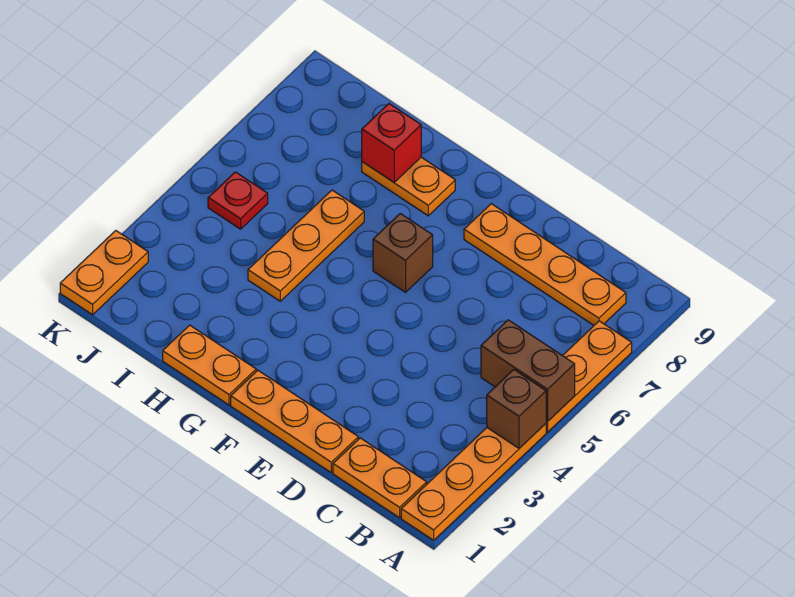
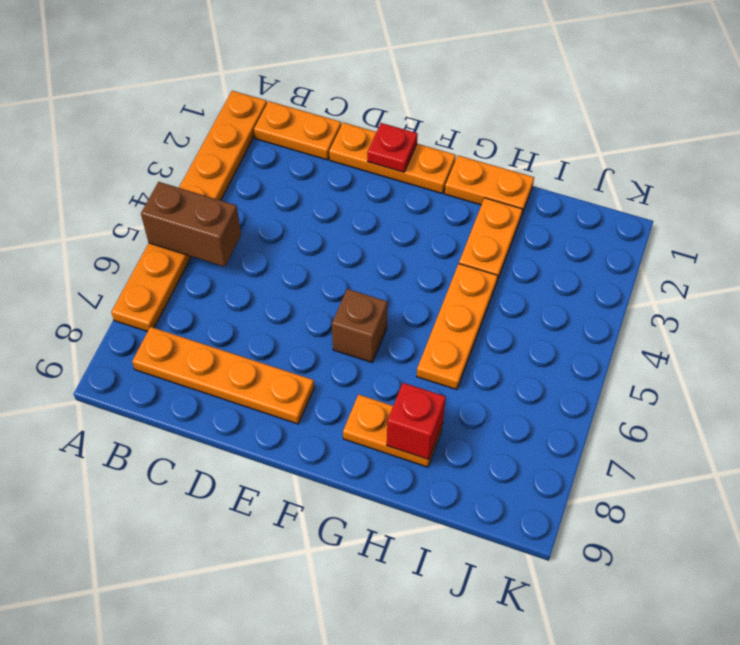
brown brick A4 level 2 -> none
red plate J5 level 1 -> red plate E1 level 2
orange plate K1:K2 level 1 -> orange plate H2:H3 level 1

